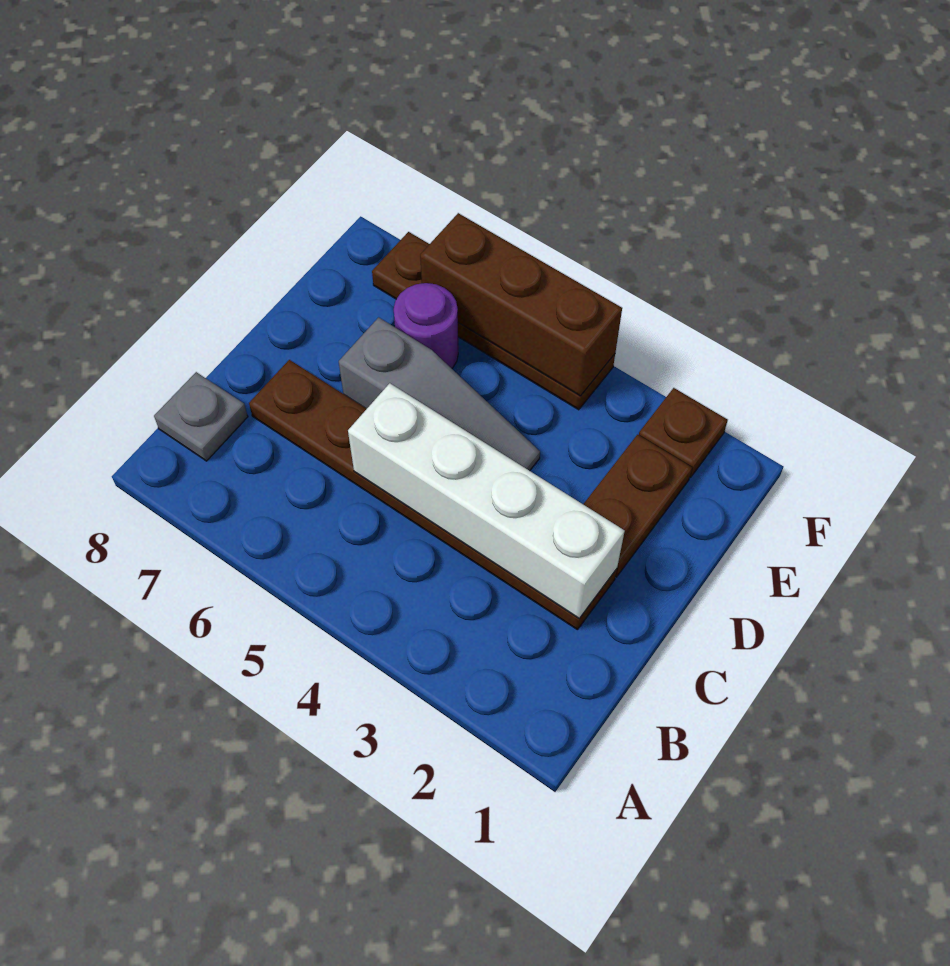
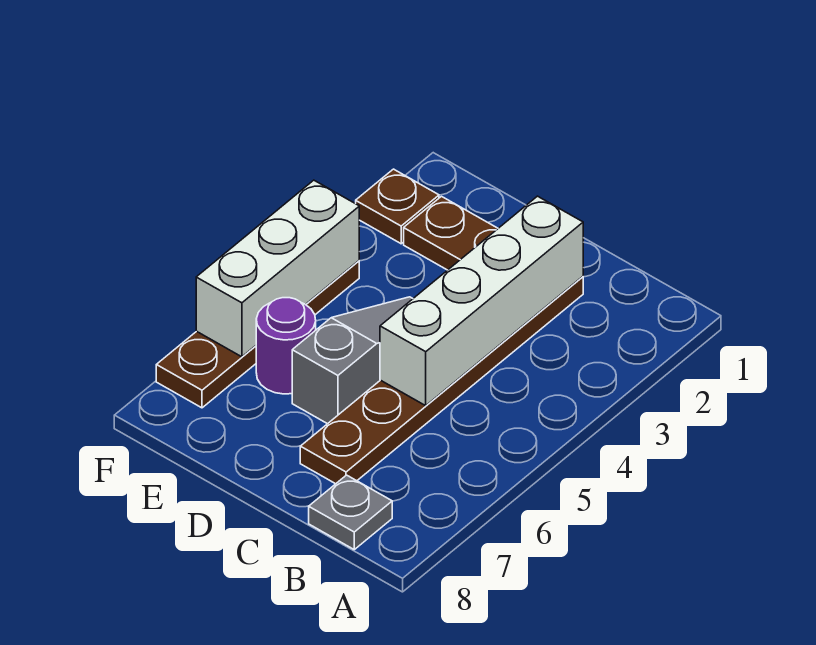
brown brick F4:F6 level 2 -> white brick F4:F6 level 2

